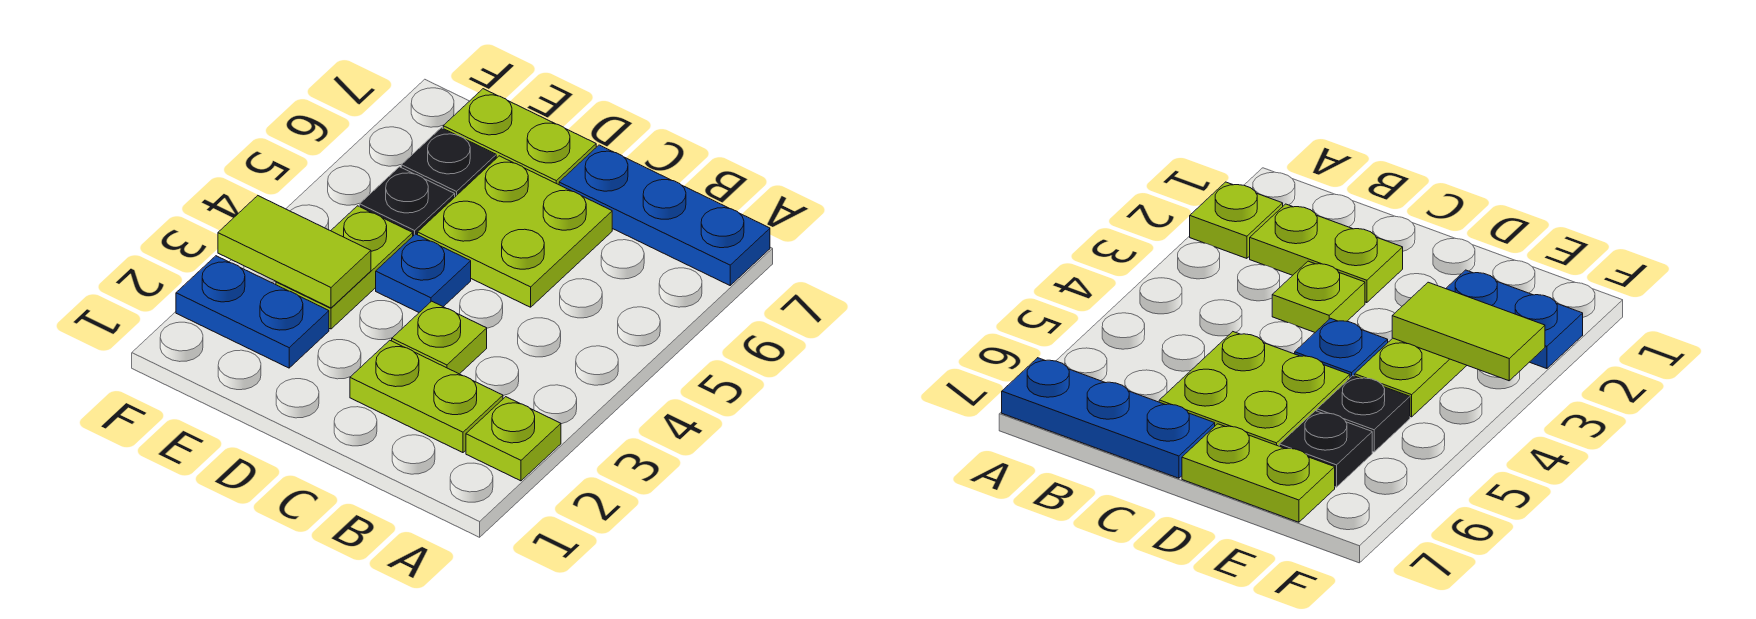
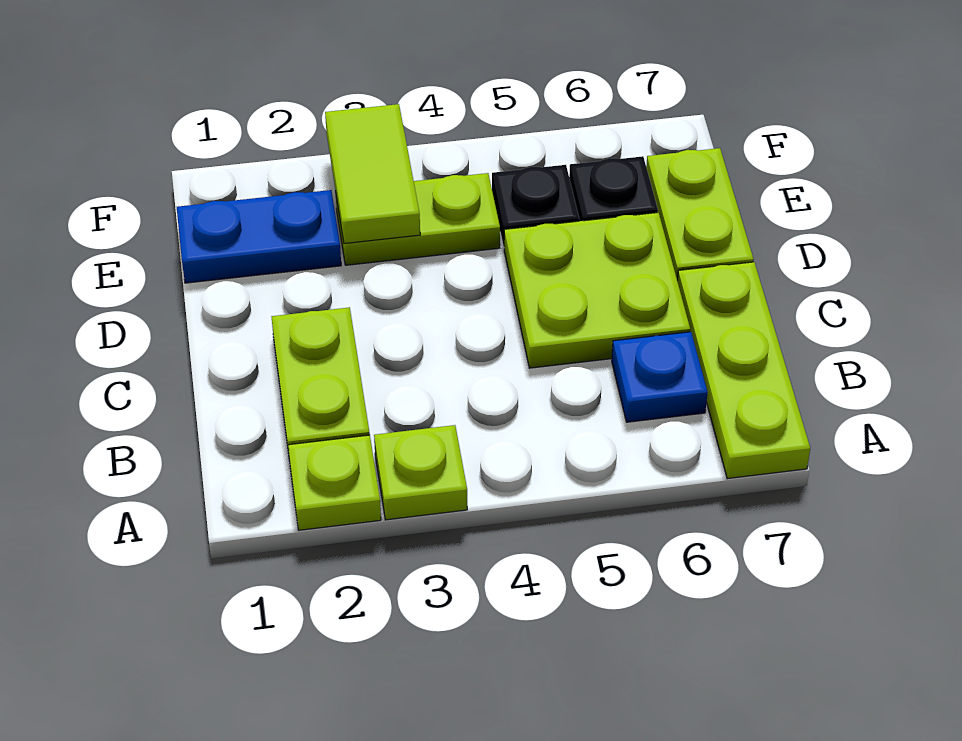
blue plate A7:C7 level 1 -> lime plate A7:C7 level 1
lime plate C3 level 1 -> lime plate A3 level 1
blue plate D4 level 1 -> blue plate B6 level 1
blue plate E2:F2 level 1 -> blue plate E1:E2 level 1

